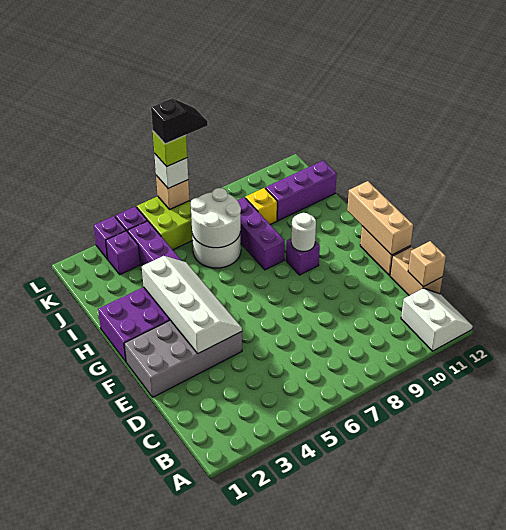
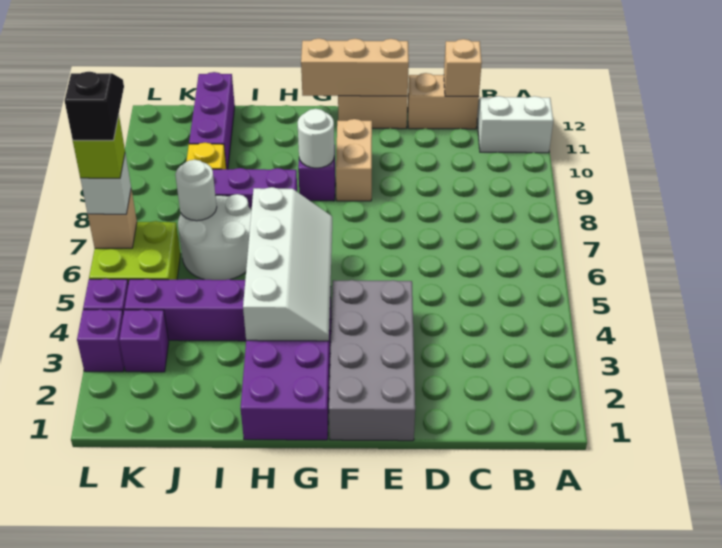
white slope E3:H4 level 2 top 3 -> white slope G3:H6 level 2 top H
none -> tan brick F9:F10 level 1
white round brick I6:J7 level 2 -> white round brick J7 level 2

